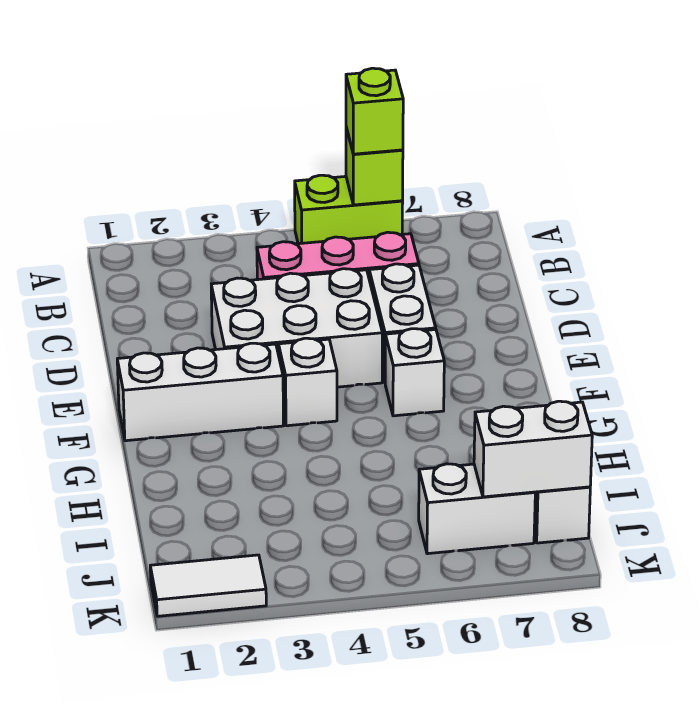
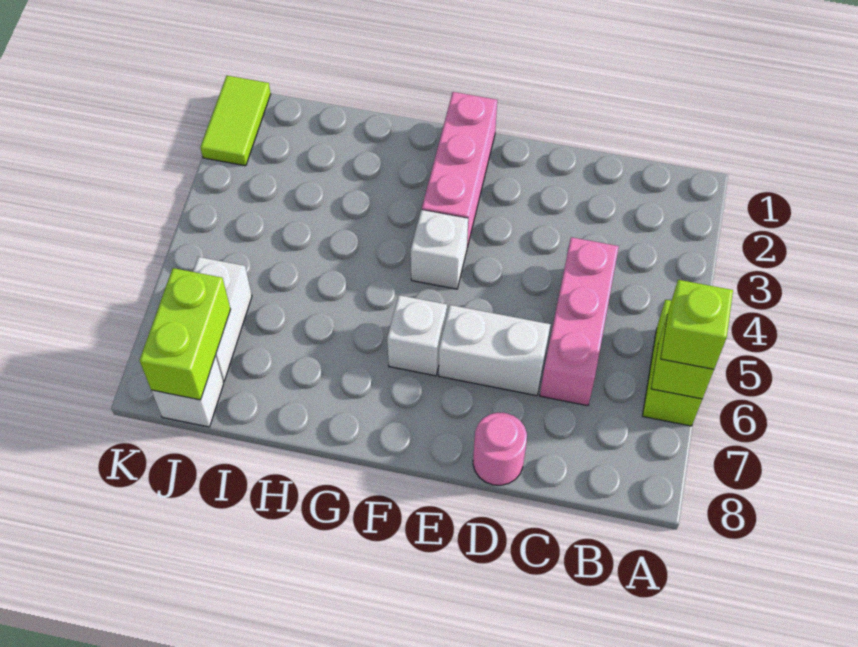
white brick D3:E5 level 1 -> none
none -> pink round brick D8 level 1
white brick F1:F3 level 1 -> pink brick F1:F3 level 1
white brick J7:J8 level 2 -> lime brick J7:J8 level 2
white tile K1:K2 level 1 -> lime tile K1:K2 level 1

